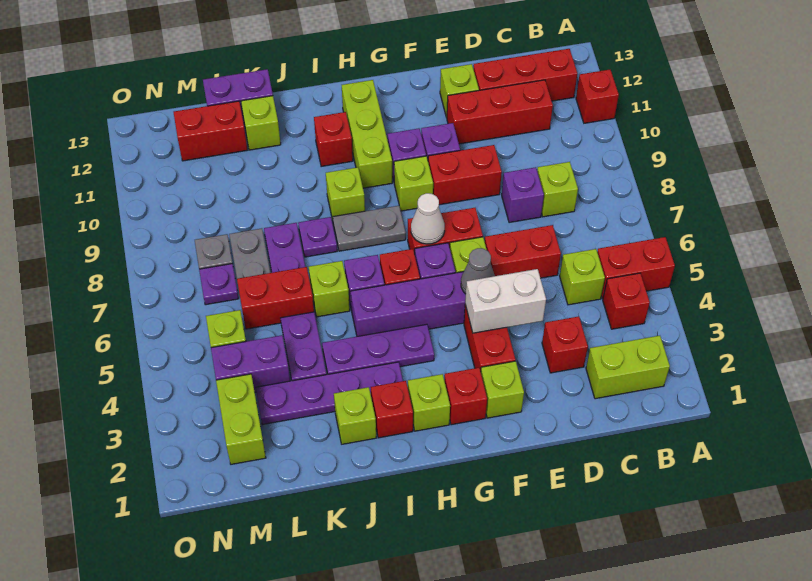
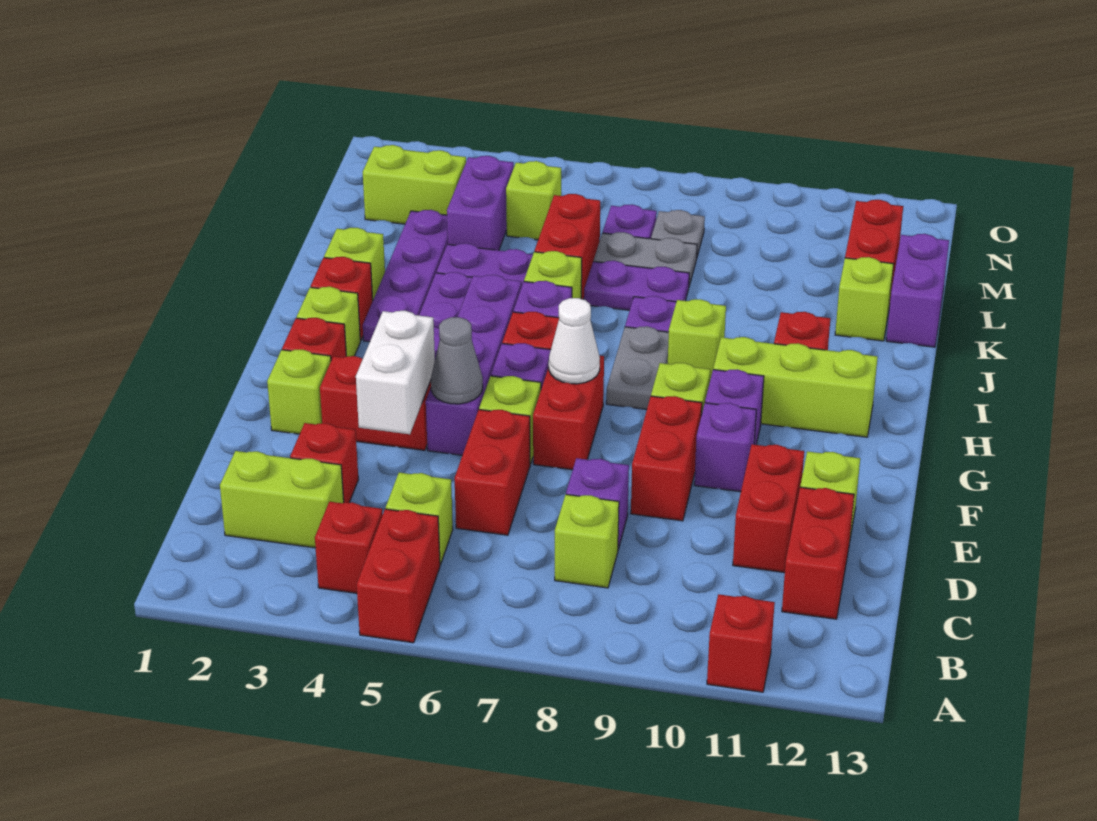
lime brick B2:C2 level 1 -> lime brick C2:C3 level 1
red brick B12:D12 level 1 -> red brick C12:D12 level 1
red brick C11:E11 level 1 -> red brick D11:E11 level 1

